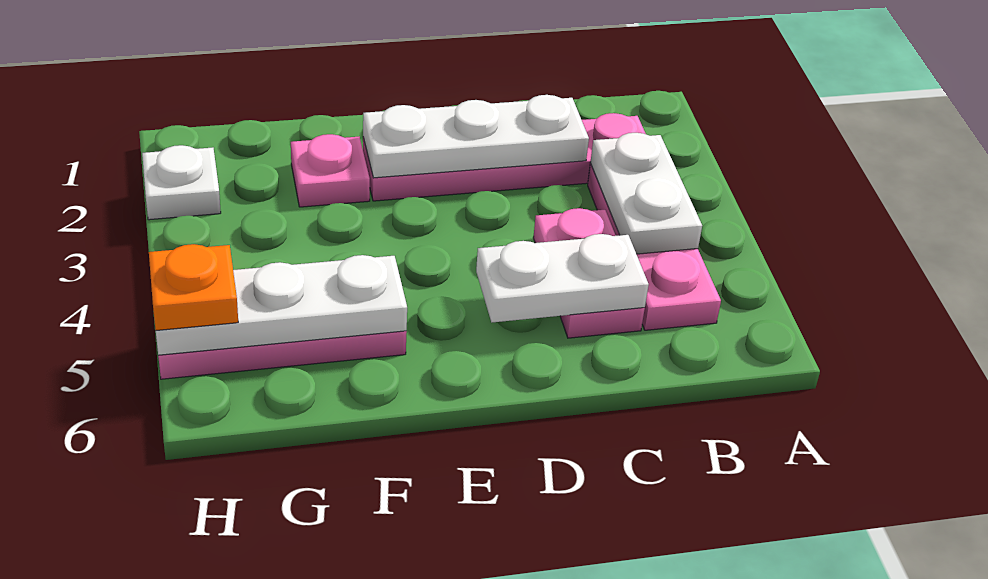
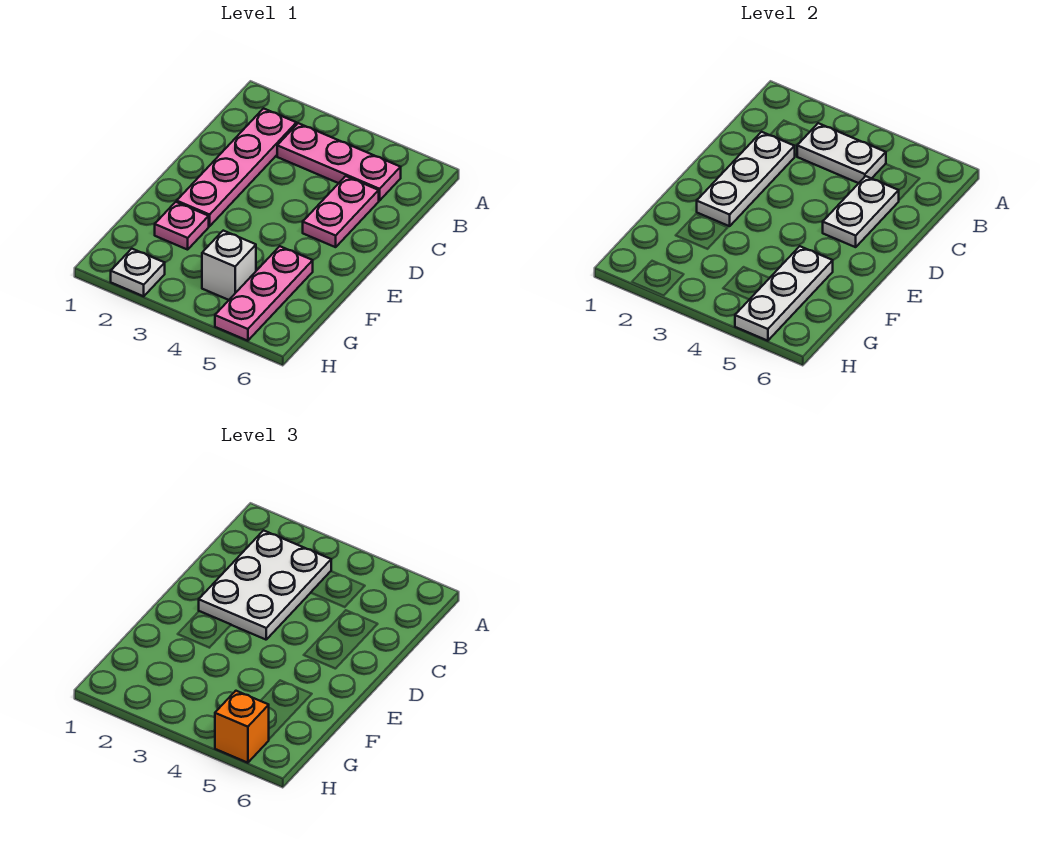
none -> white plate B2:D3 level 3
pink plate C4:C5 level 1 -> pink plate C5:D5 level 1
none -> white brick G4 level 1
orange plate H5 level 3 -> orange brick H5 level 3

